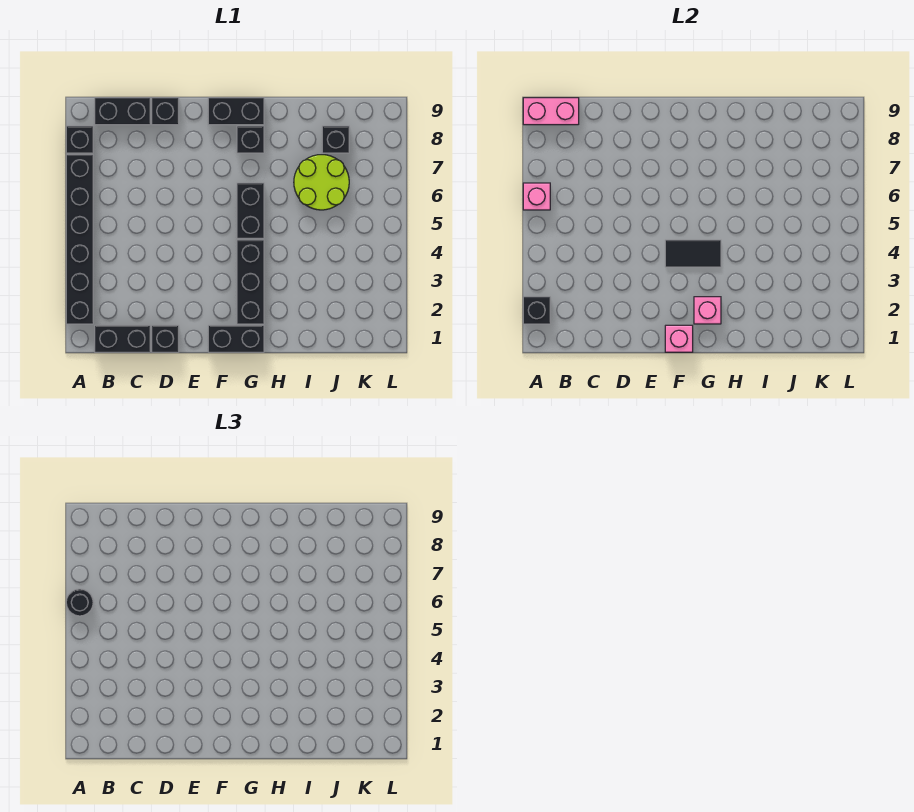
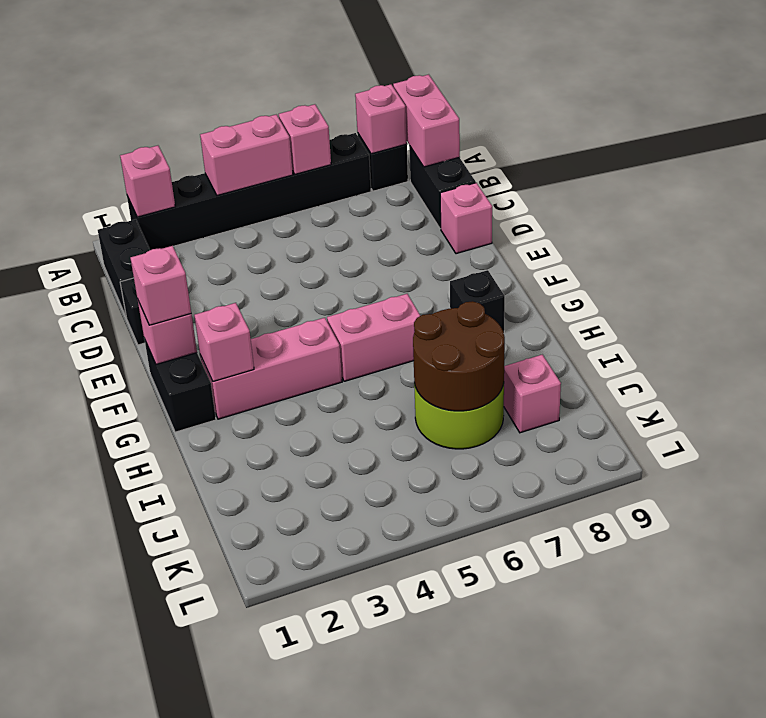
black brick A2 level 2 -> pink brick A2 level 2
none -> pink brick A4:A5 level 2
black round brick A6 level 3 -> none
none -> pink brick A8 level 2
black brick D9 level 1 -> pink brick D9 level 1
none -> pink brick F1 level 3
black tile F4:G4 level 2 -> none
black brick F9:G9 level 1 -> none
black brick G2:G4 level 1 -> pink brick G2:G4 level 1
black brick G5:G6 level 1 -> pink brick G5:G6 level 1
none -> brown round brick I6:J7 level 2
black brick J8 level 1 -> pink brick J8 level 1

